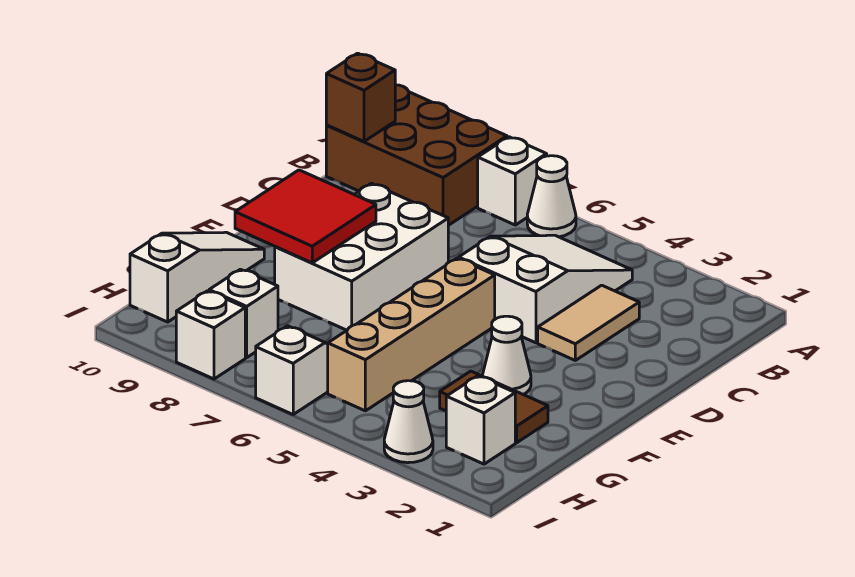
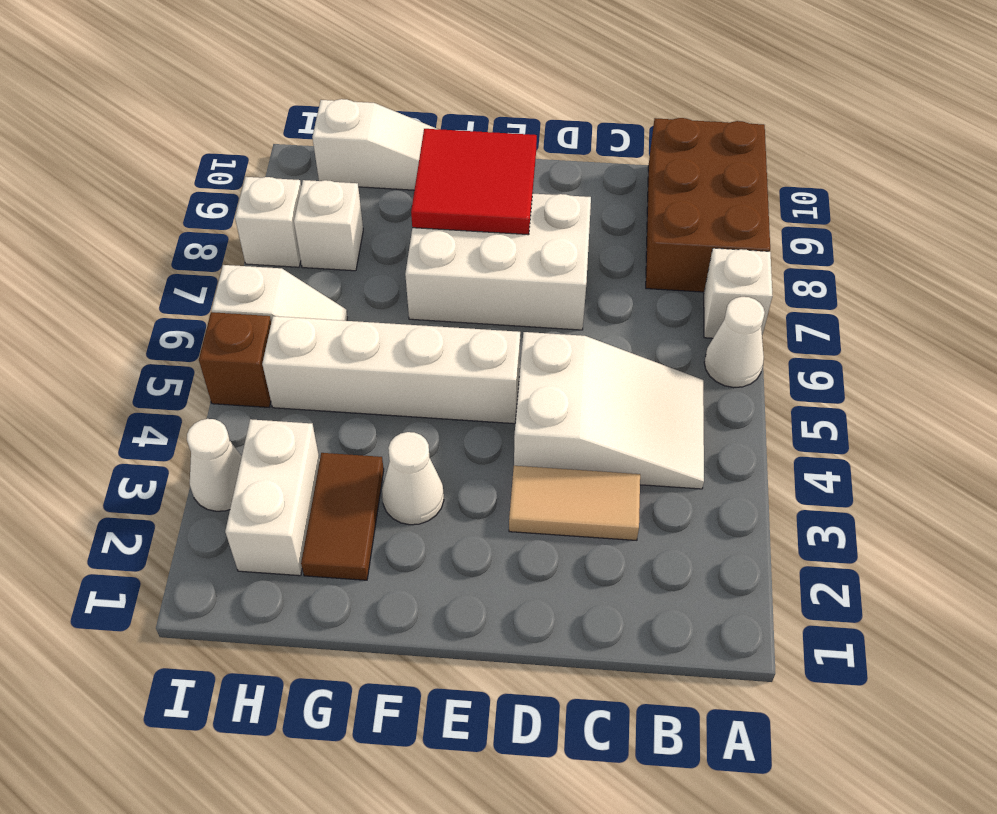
brown brick B10 level 2 -> brown brick I5 level 1
tan brick E5:H5 level 1 -> white brick E5:H5 level 1
white brick H2 level 1 -> white brick H2:H3 level 1

